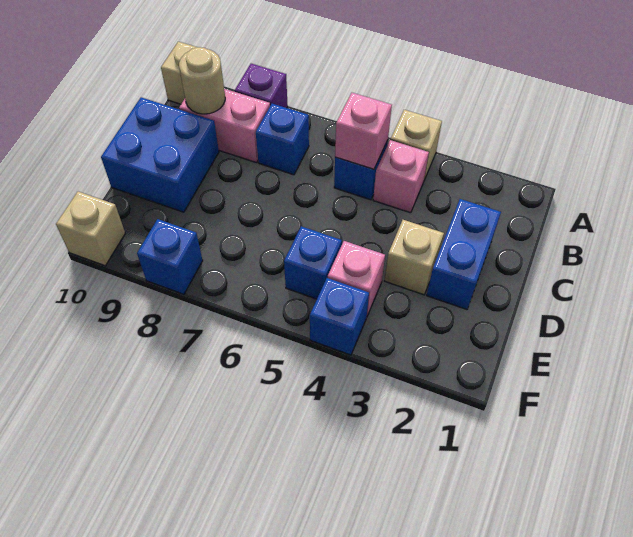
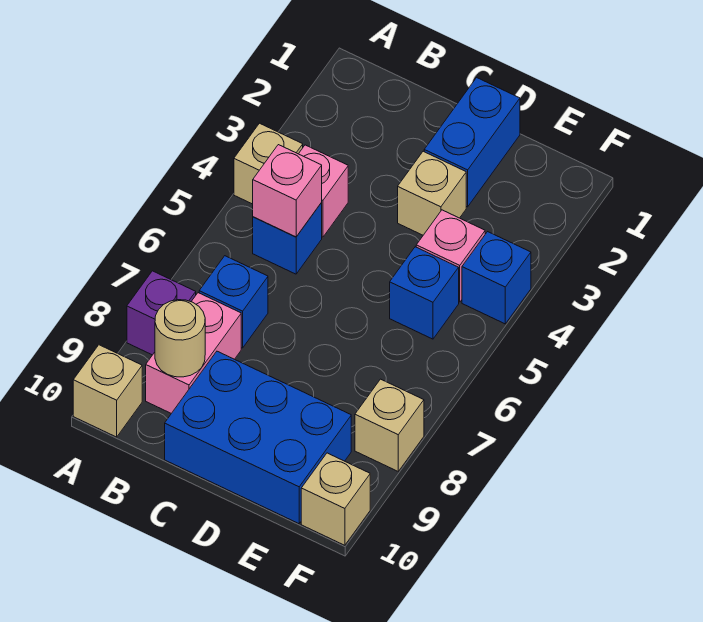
blue brick C2:D2 level 1 -> blue brick D1:D2 level 1
blue brick C9:D10 level 1 -> blue brick C9:E10 level 1
blue brick F8 level 1 -> tan brick F8 level 1

